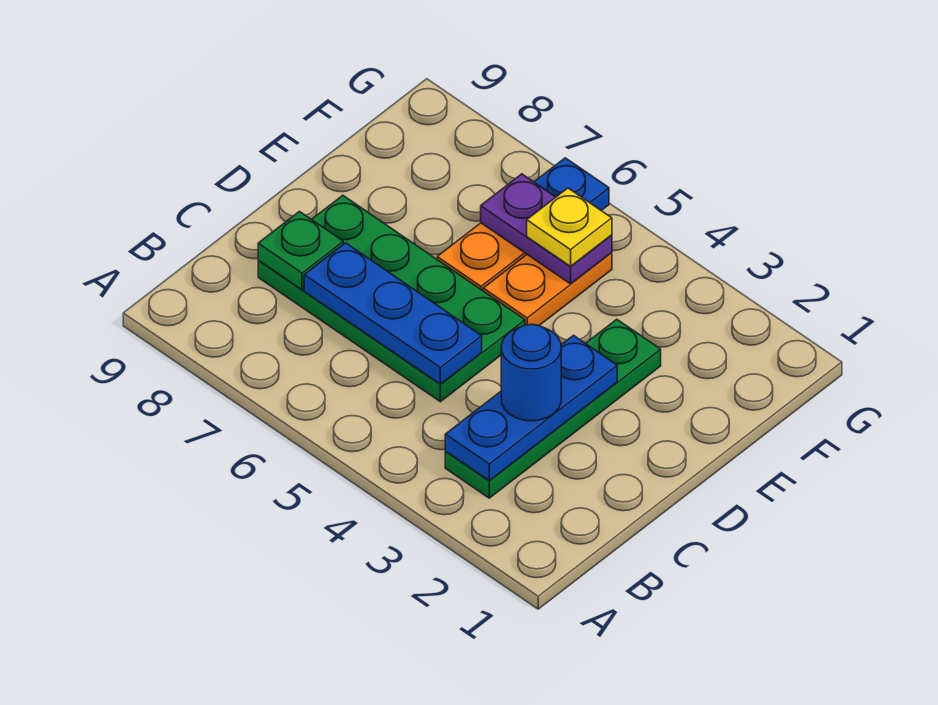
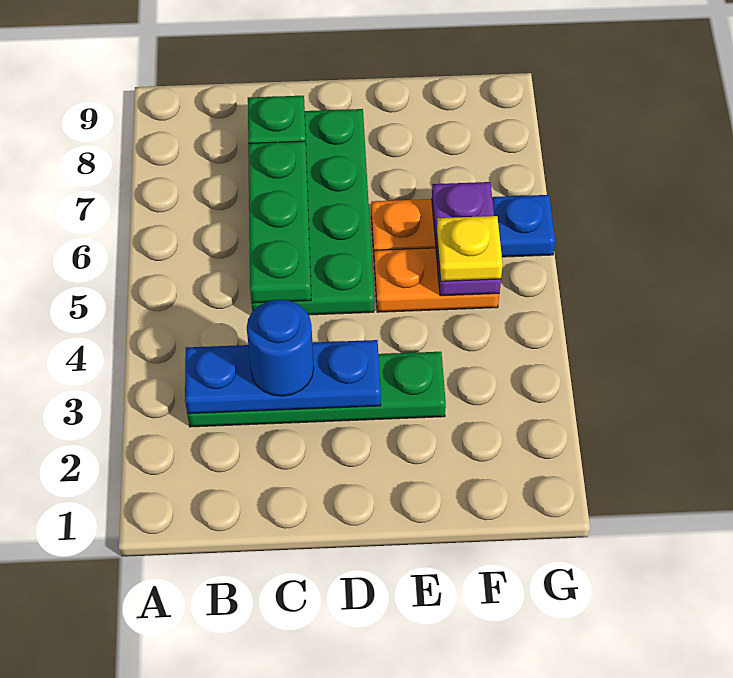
blue plate C5:C7 level 2 -> green plate C5:C7 level 2

